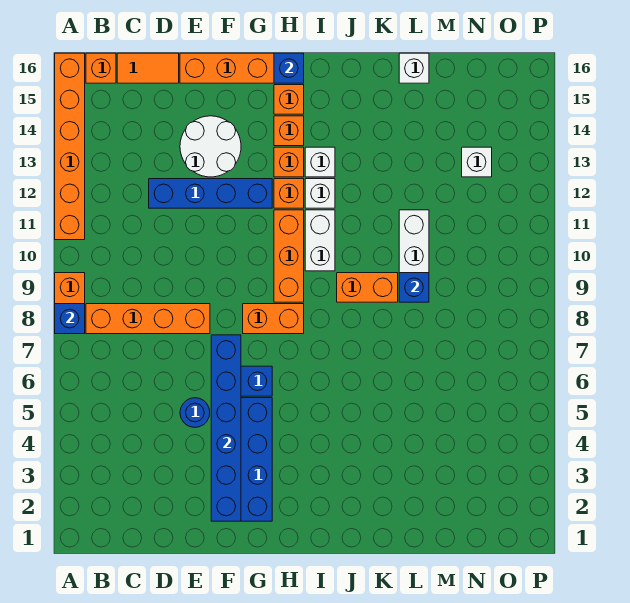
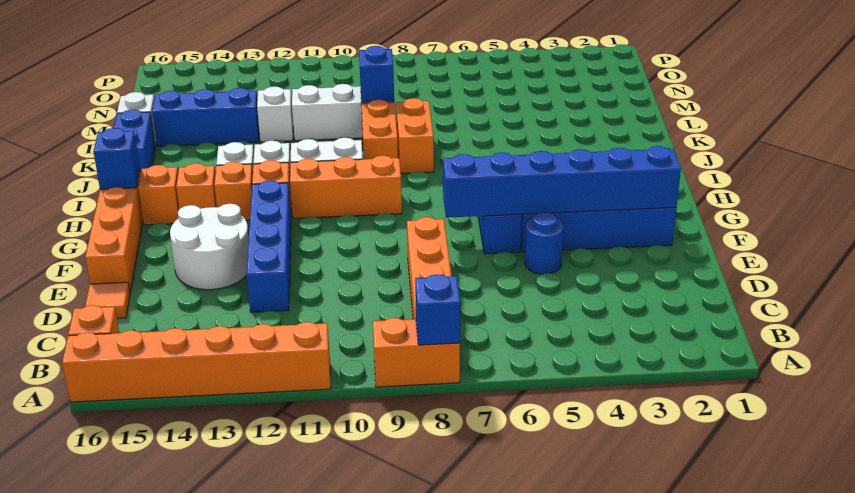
orange tile C16:D16 level 1 -> orange tile D16 level 1
orange brick G8:H8 level 1 -> orange brick J8:K8 level 1
none -> blue brick J16:K16 level 1
none -> blue brick L13:L15 level 1
white brick N13 level 1 -> white brick L12 level 1

